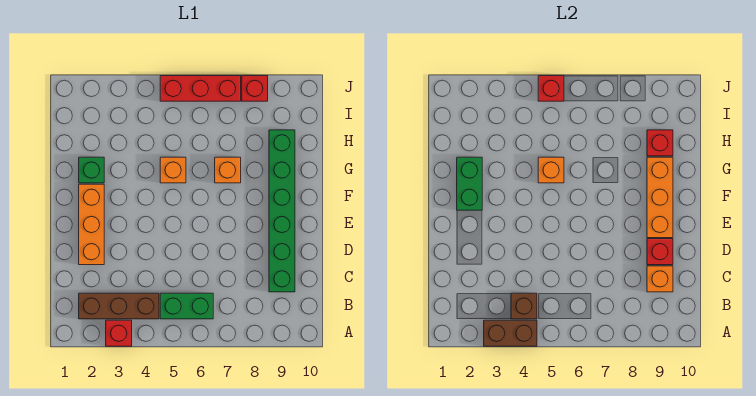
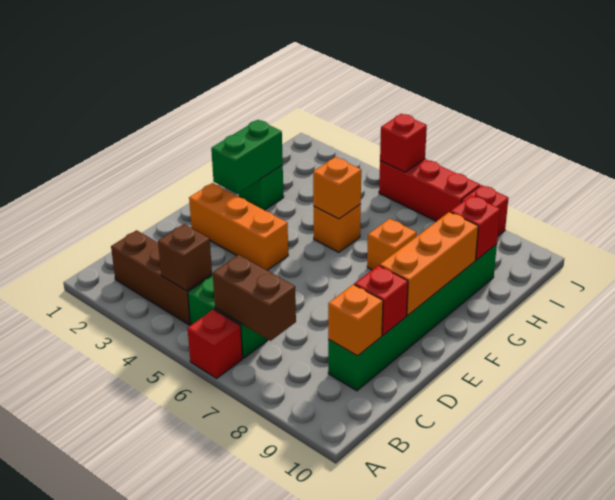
red brick A3 level 1 -> red brick A6 level 1
brown brick A3:A4 level 2 -> brown brick B6:B7 level 2
orange brick D2:F2 level 1 -> orange brick E2:E4 level 1

